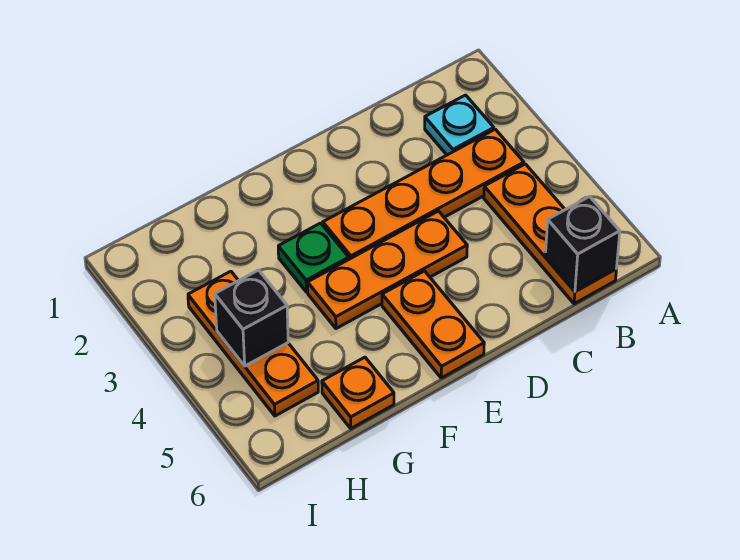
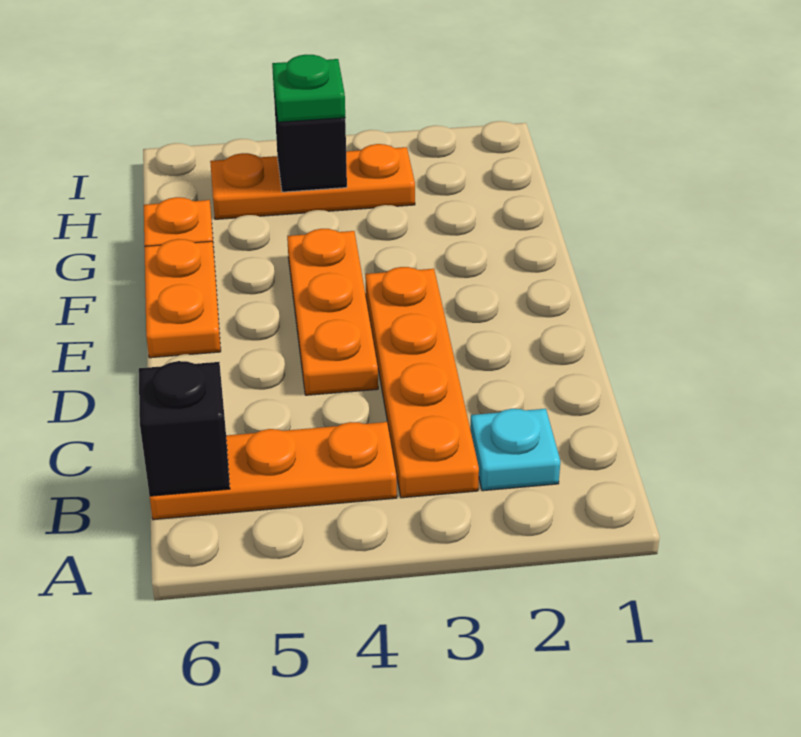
orange plate E5:E6 level 1 -> orange plate E6:F6 level 1
green plate F3 level 1 -> green plate H4 level 3

